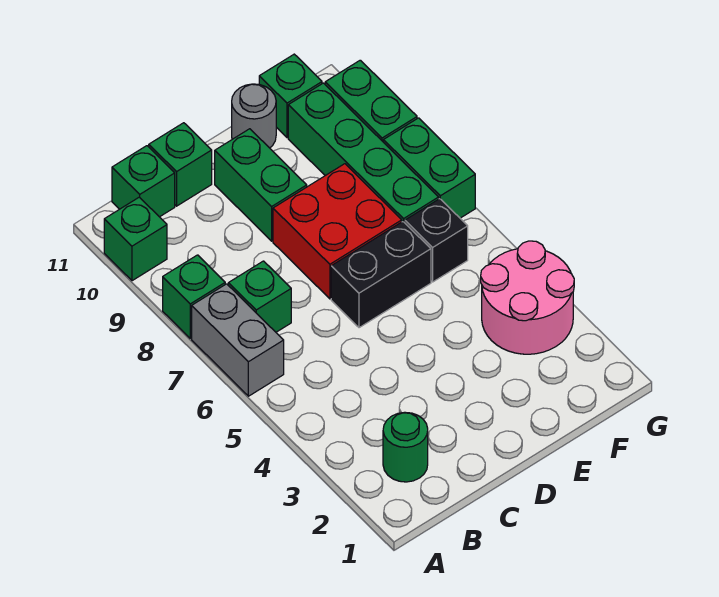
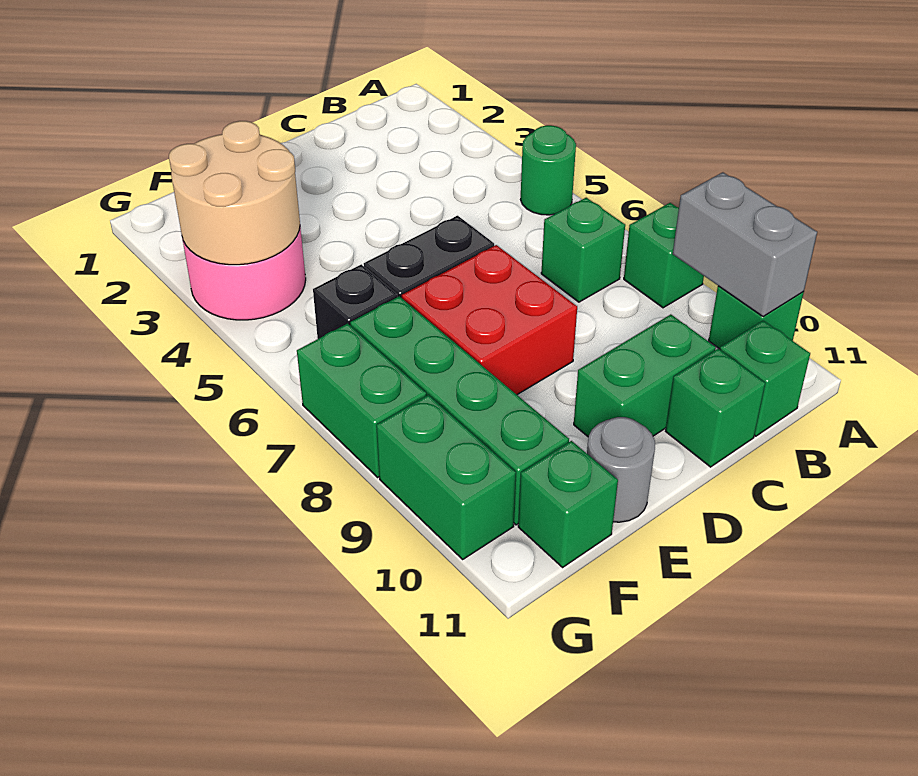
grey brick A6:A7 level 1 -> grey brick A9:A10 level 2
green round brick B2 level 1 -> green round brick A5 level 1
green brick D9:D10 level 1 -> green brick C10:D10 level 1
none -> tan round brick F3:G4 level 2

